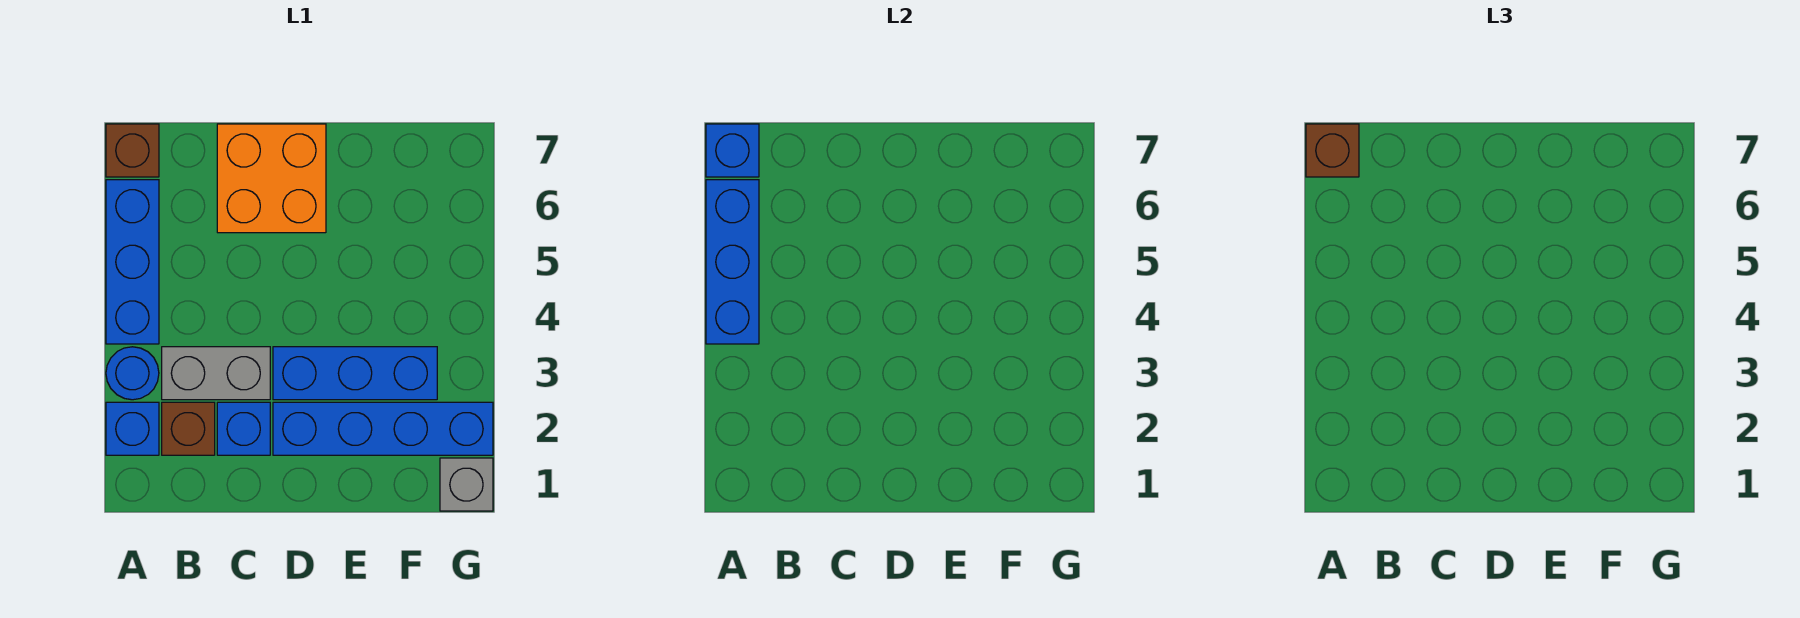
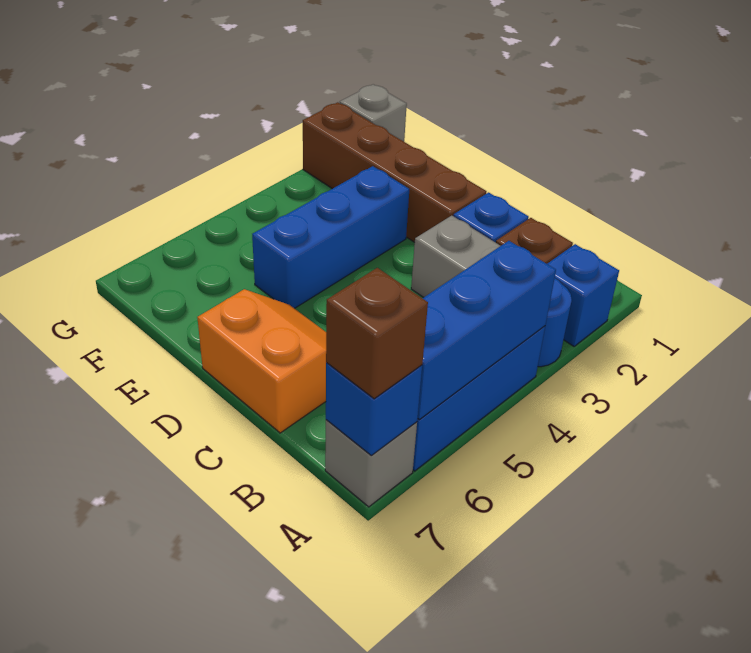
brown brick A7 level 1 -> grey brick A7 level 1
orange brick C6:D7 level 1 -> orange slope C6:D7 level 1 top 7
blue brick D2:G2 level 1 -> brown brick D2:G2 level 1
blue brick D3:F3 level 1 -> blue brick E3:E5 level 1

